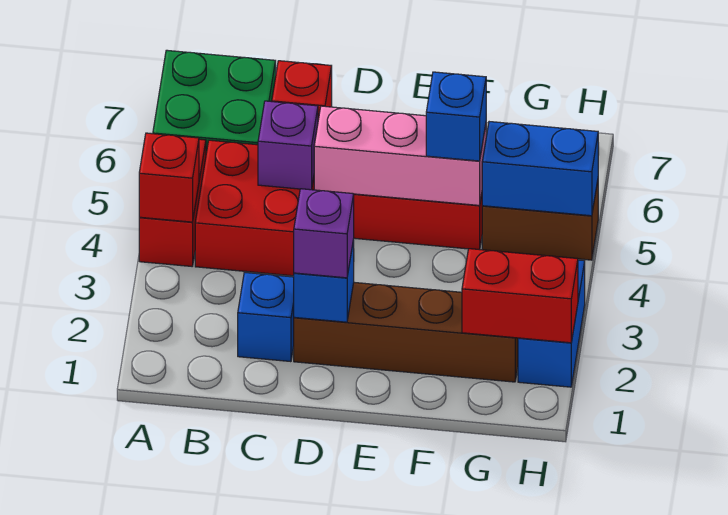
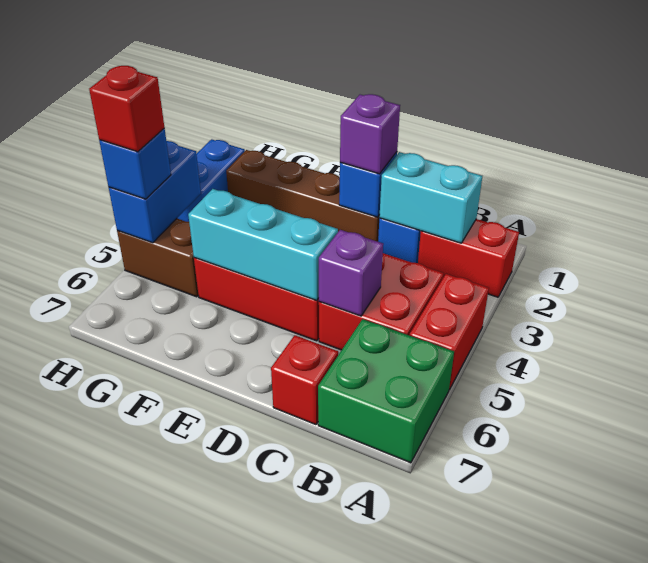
red brick A4 level 2 -> red brick H5 level 4
none -> cyan brick B2:C2 level 2
pink brick D5:F5 level 2 -> cyan brick D5:F5 level 2
blue brick F5 level 3 -> blue brick H5 level 3
red brick G2:H2 level 2 -> red brick A2:B2 level 1
blue brick G5:H5 level 2 -> blue brick H4:H5 level 2

